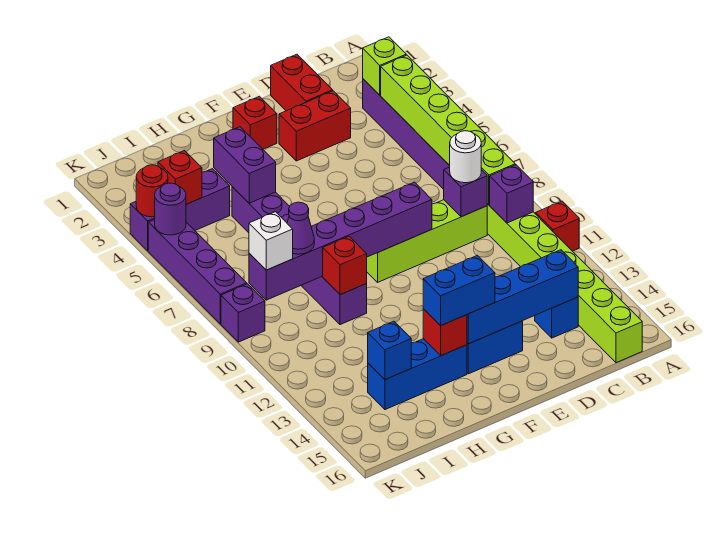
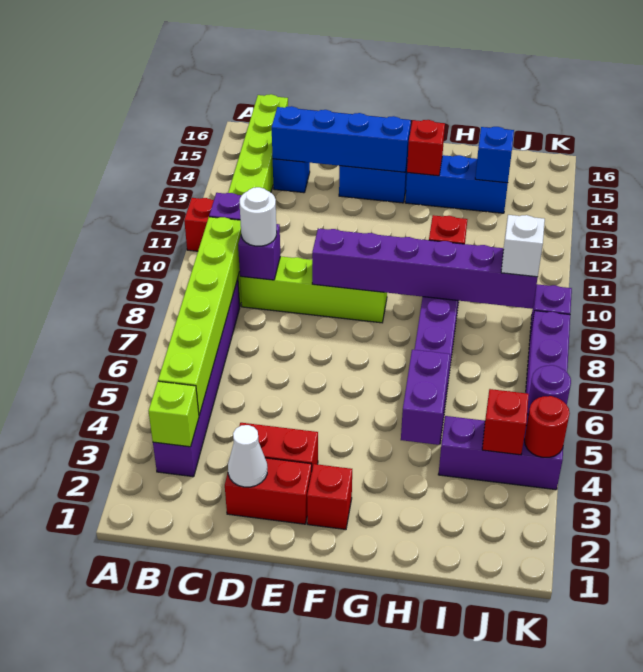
red brick D1:D2 level 1 -> red brick D2:E2 level 1
none -> white cone D2 level 2
blue brick F14:G14 level 3 -> none
purple cone I9 level 3 -> none

